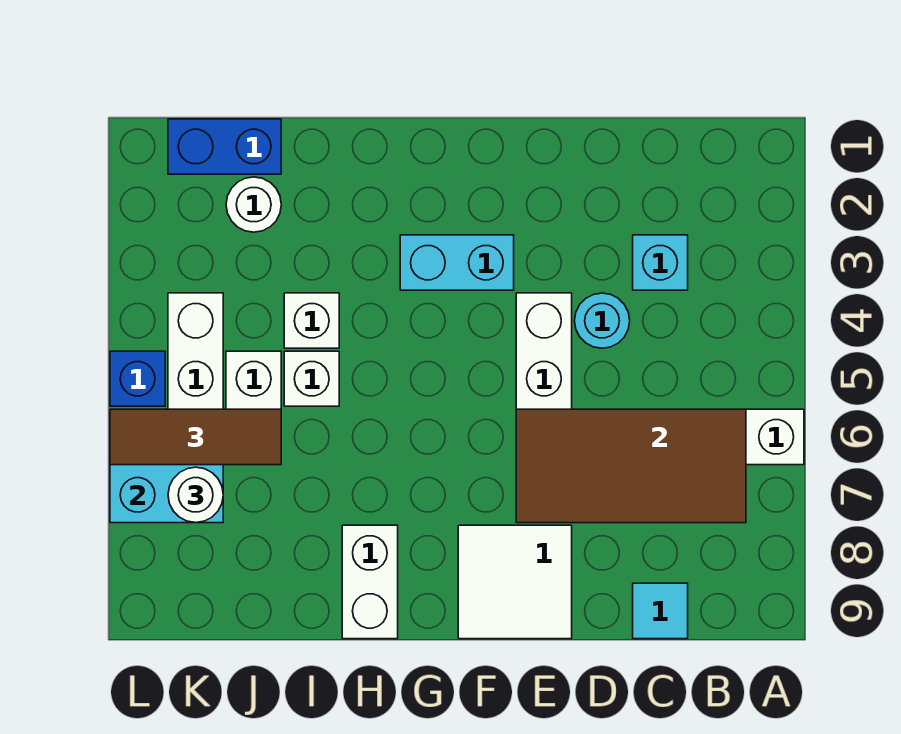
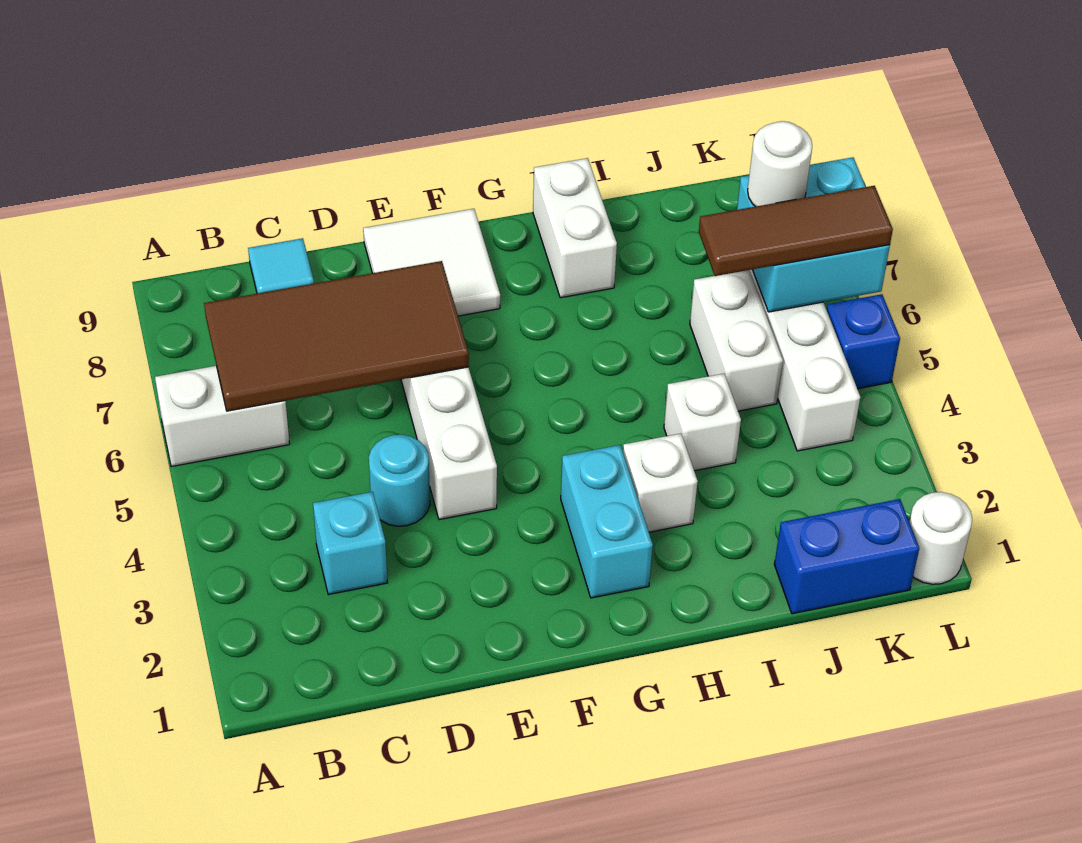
cyan brick F3:G3 level 1 -> cyan brick G2:G3 level 1
white brick I5 level 1 -> white brick H3 level 1
white round brick J2 level 1 -> white round brick L1 level 1

